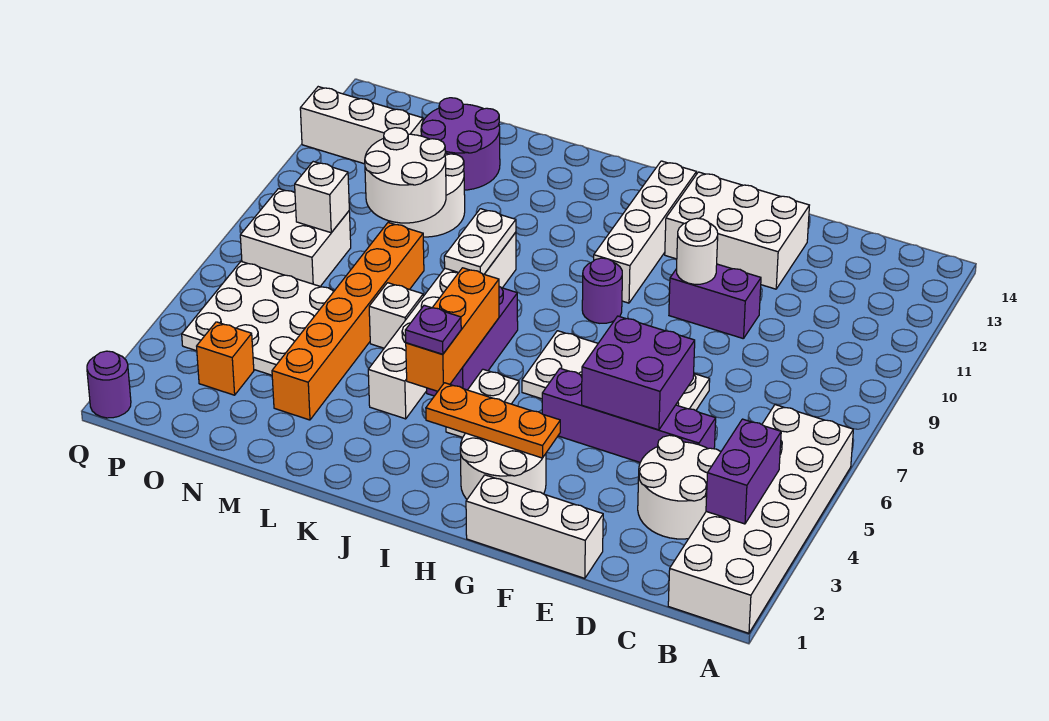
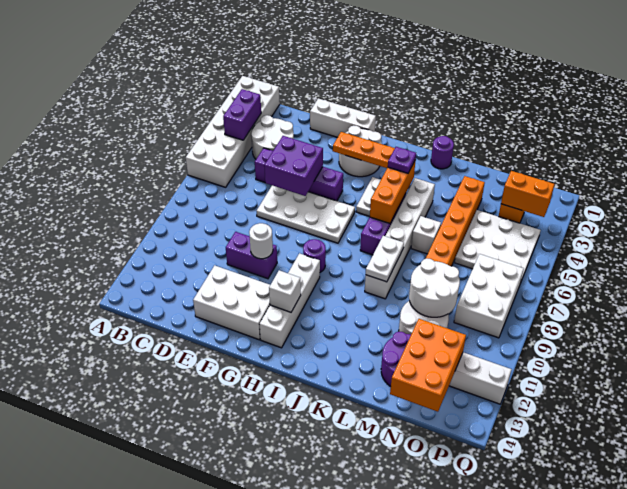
none -> orange brick N12:O14 level 2
none -> orange brick O3:P3 level 2
white brick O7:P8 level 1 -> white brick O7:P9 level 1
white brick O8 level 2 -> white brick H12 level 2
purple round brick Q1 level 1 -> purple round brick K1 level 1

